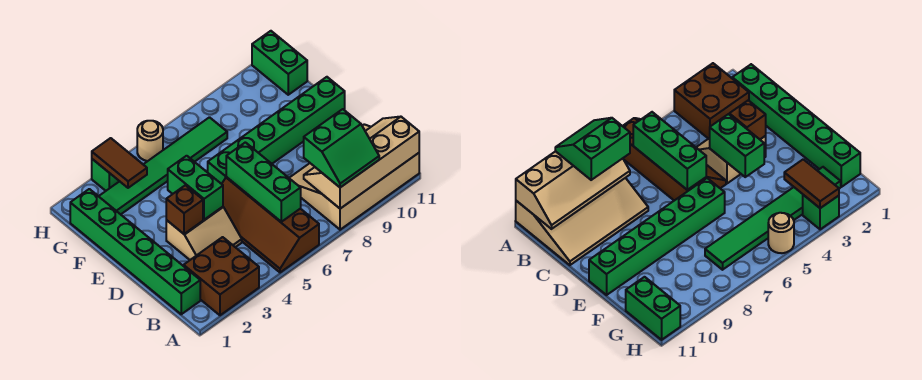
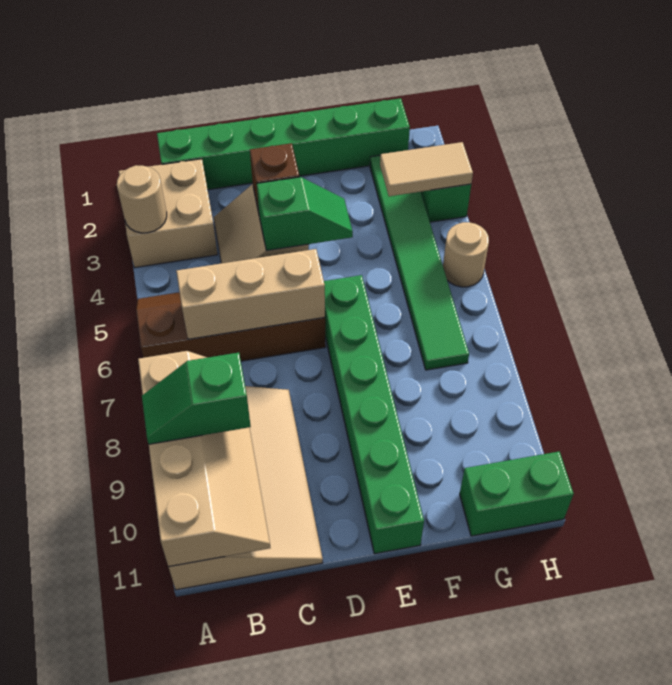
brown brick A2:B3 level 1 -> tan brick A2:B3 level 1
none -> tan round brick A3 level 2
green slope A8:B9 level 3 top B -> green slope A9:B9 level 3 top B
green brick B6:D6 level 2 -> tan brick B6:D6 level 2
green brick D4:E4 level 2 -> green slope D4:E4 level 2 top D
brown tile G3:H3 level 2 -> tan tile G3:H3 level 2

